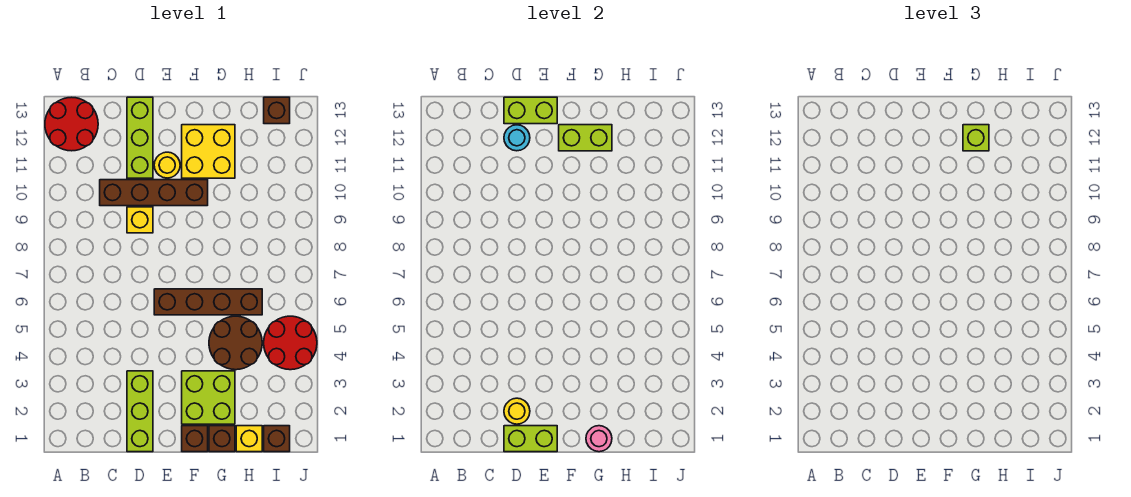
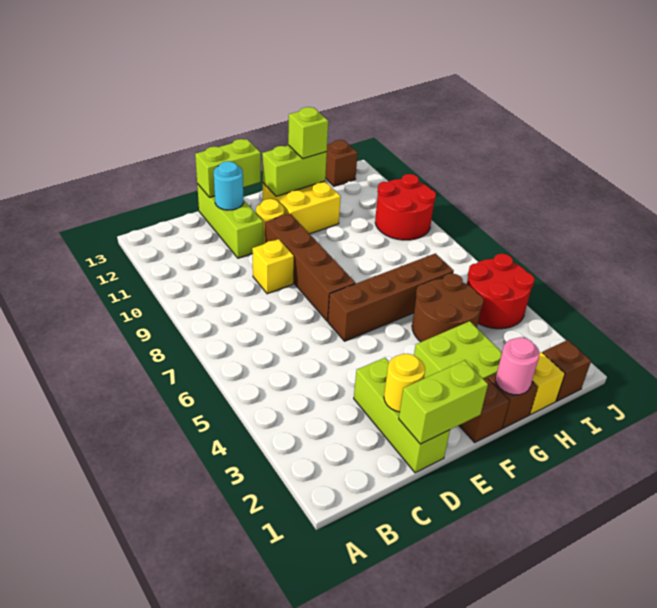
red round brick A12:B13 level 1 -> red round brick I9:J10 level 1
brown brick C10:F10 level 1 -> brown brick E7:E10 level 1

